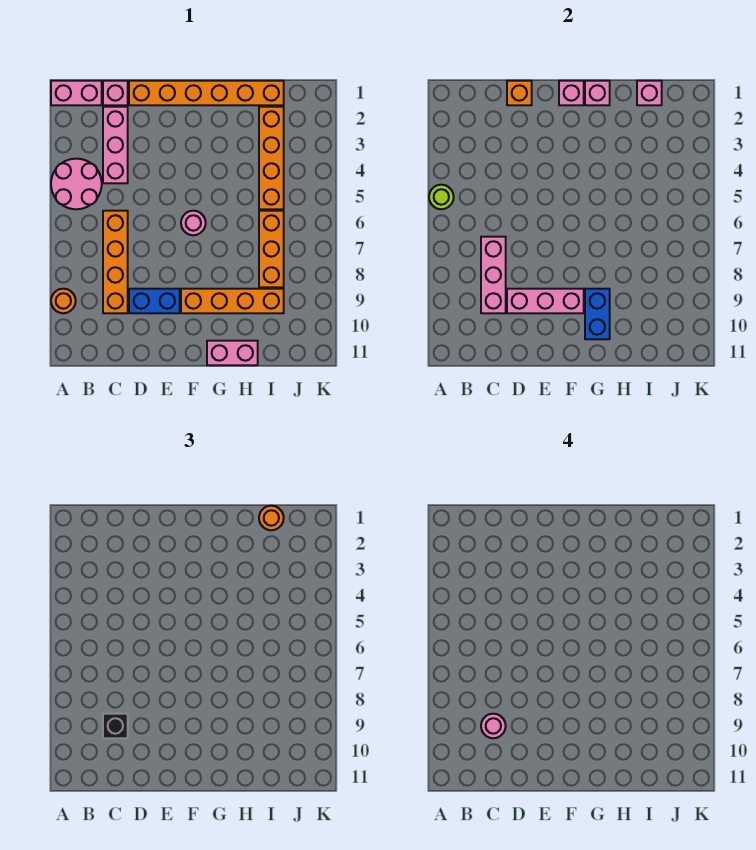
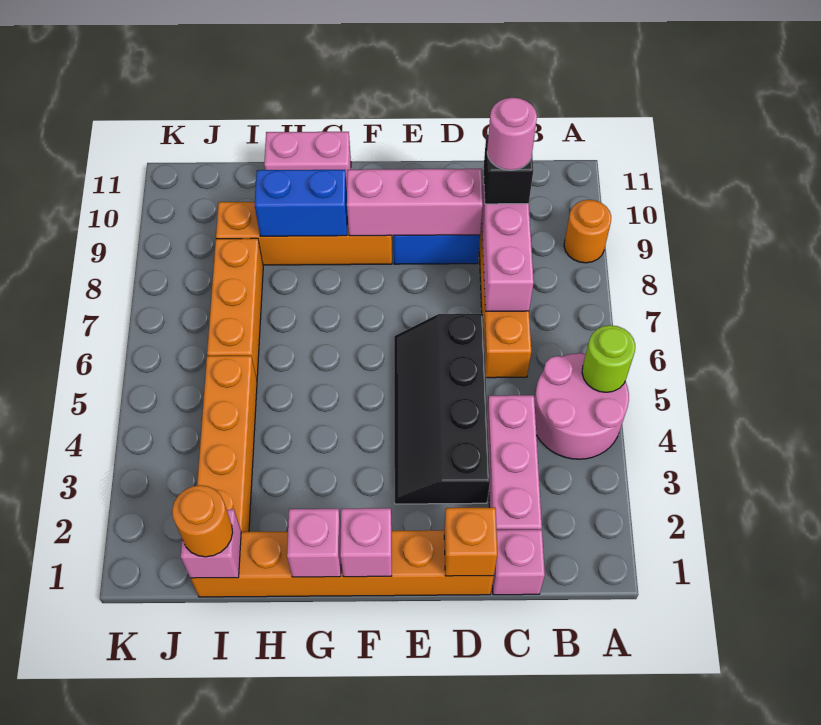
pink brick A1:B1 level 1 -> none
none -> black slope D3:E6 level 1 top D
pink round brick F6 level 1 -> none
blue brick G9:G10 level 2 -> blue brick G9:H9 level 2

